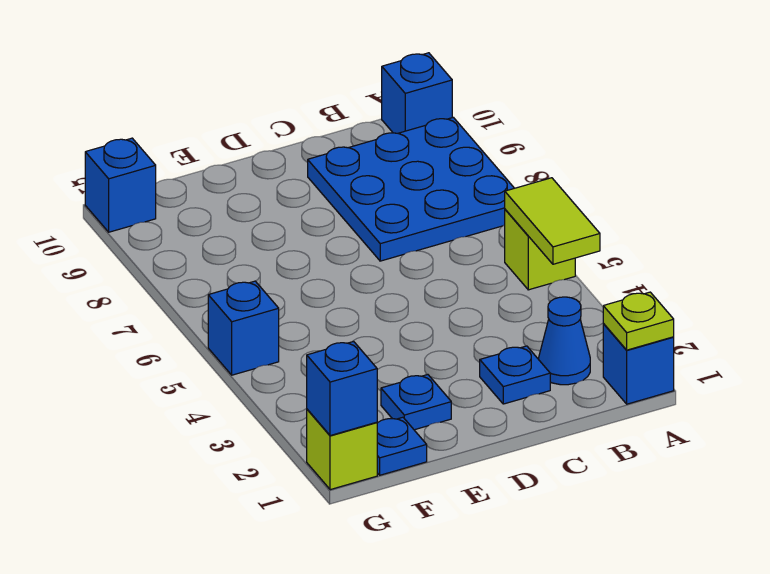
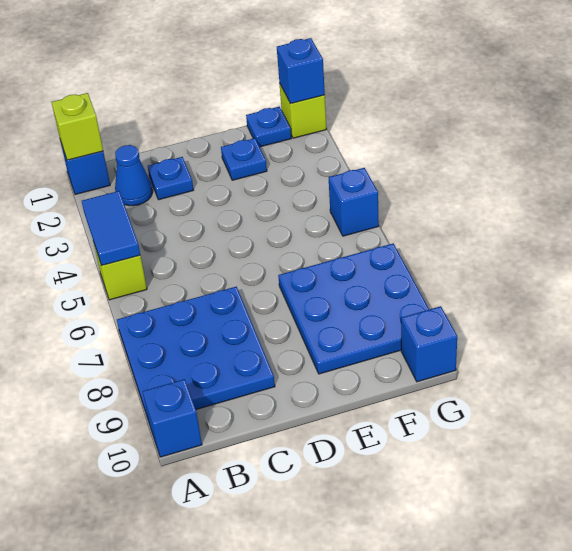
lime plate A1 level 2 -> lime brick A1 level 2
lime tile A4:A5 level 2 -> blue tile A4:A5 level 2
none -> blue plate E7:G9 level 1

